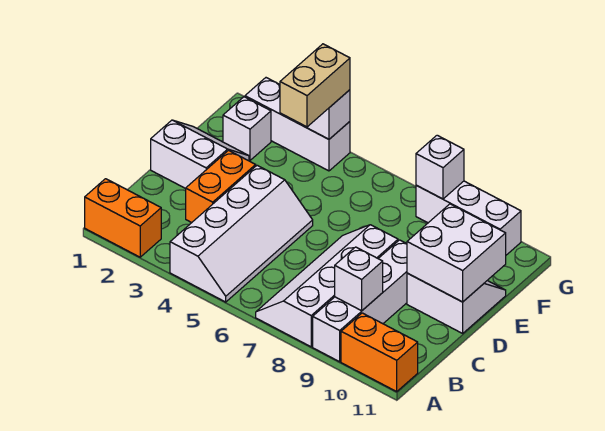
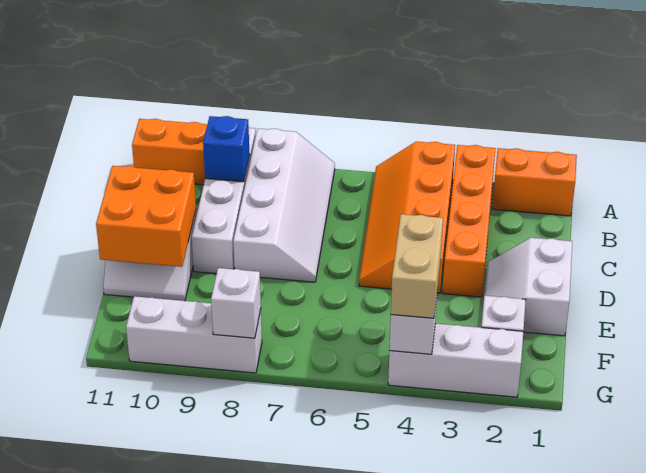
white slope A4:D5 level 1 top 4 -> orange slope A4:D5 level 1 top 4
white brick B9 level 2 -> blue brick B9 level 2
orange brick C3:D3 level 1 -> orange brick A3:D3 level 1
white slope D1:E2 level 1 top D -> white slope D1:E2 level 1 top 1
white brick D10:E11 level 2 -> orange brick D10:E11 level 2

